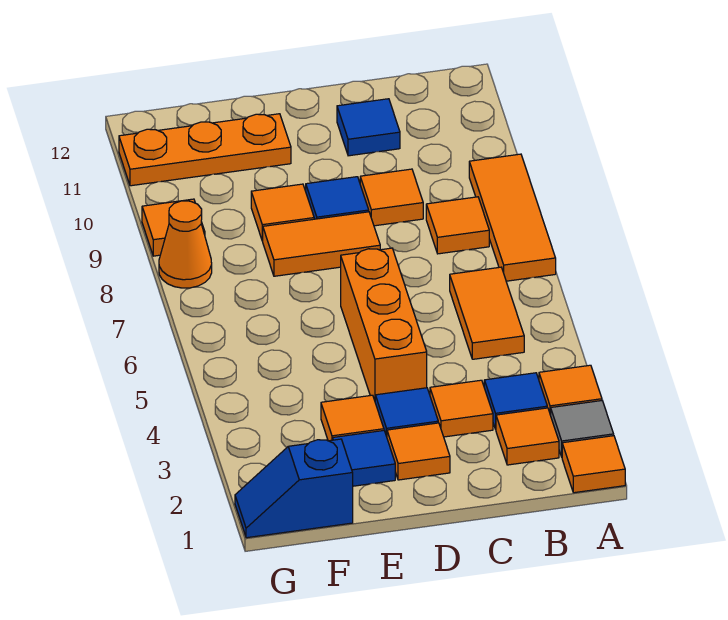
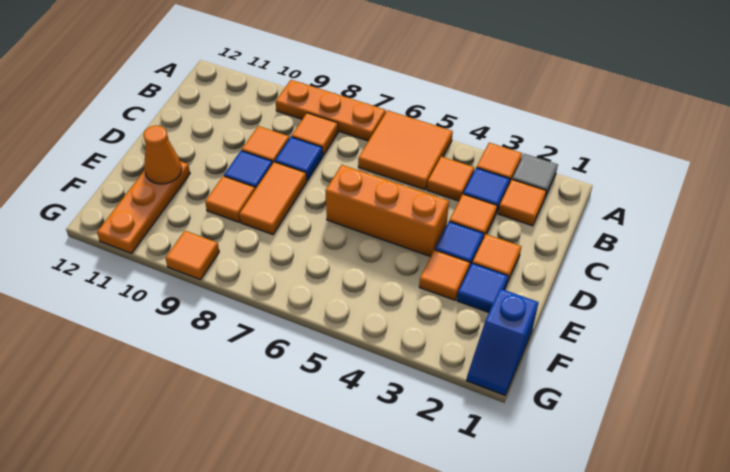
orange tile A1 level 1 -> orange tile B4 level 1
orange tile A7:A9 level 1 -> orange plate A7:A9 level 1
orange tile B5:B6 level 1 -> orange tile A5:B6 level 1
blue tile C11 level 1 -> blue tile C8 level 1
orange cone G8 level 1 -> orange cone E11 level 2

